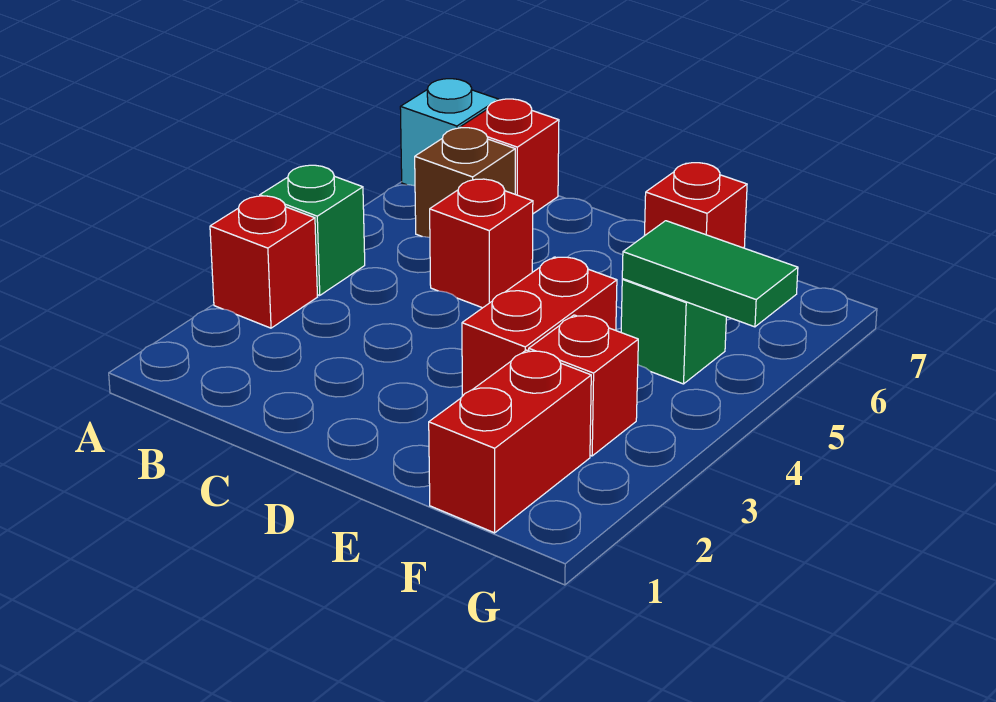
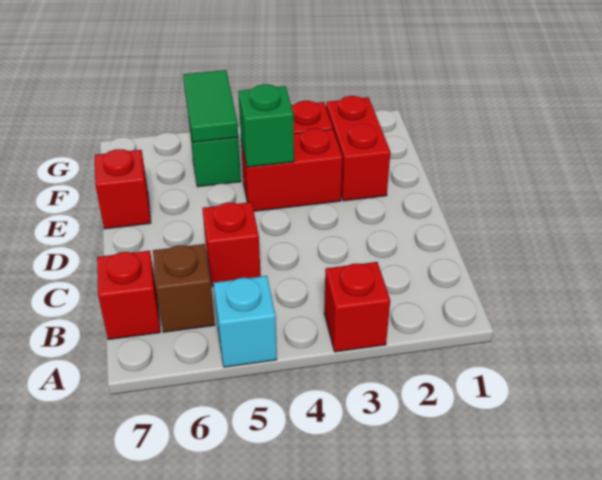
green brick A4 level 1 -> green brick E4 level 2
cyan brick A7 level 1 -> cyan brick A5 level 1
red brick F1:F2 level 1 -> red brick E2:F2 level 1

